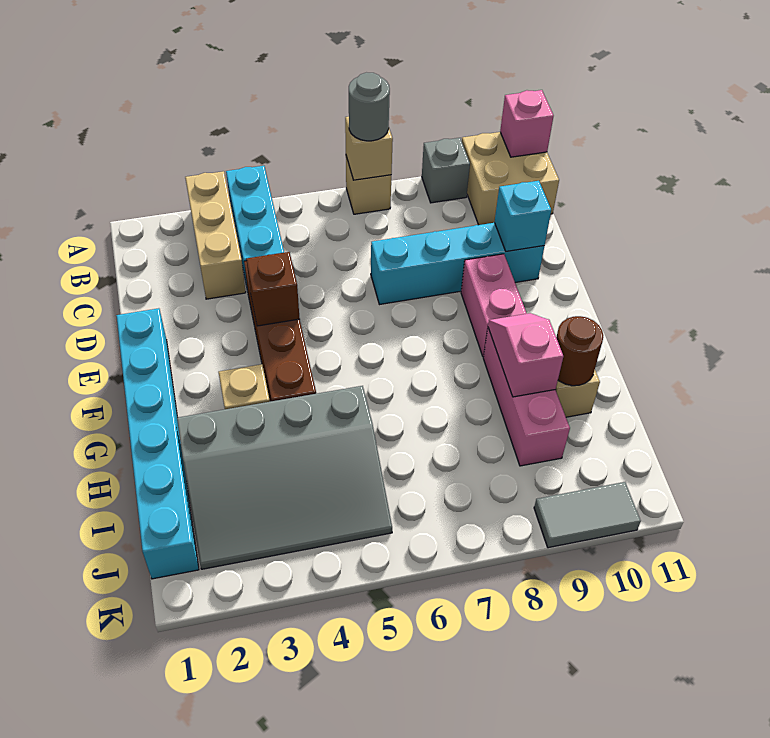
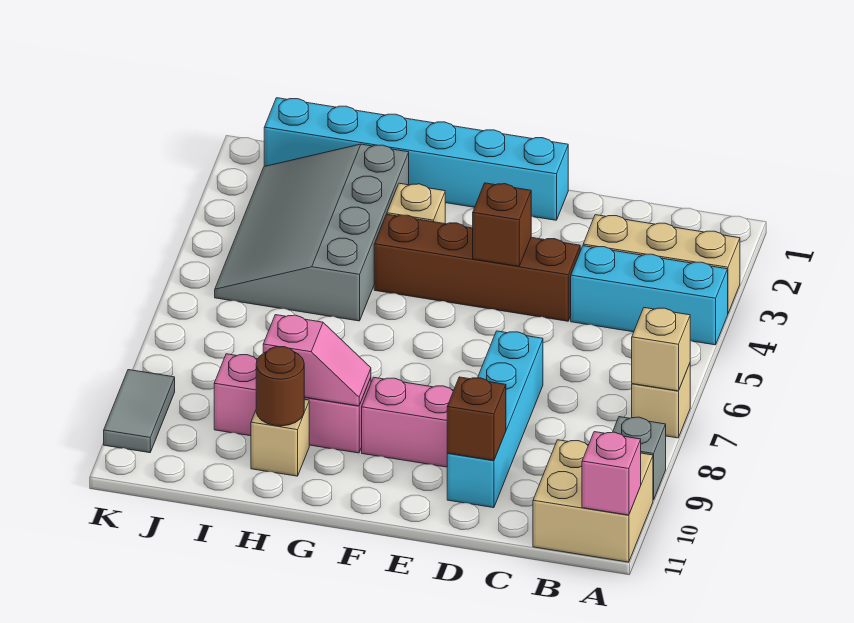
grey round brick A7 level 3 -> none
cyan brick D10 level 2 -> brown brick D10 level 2

